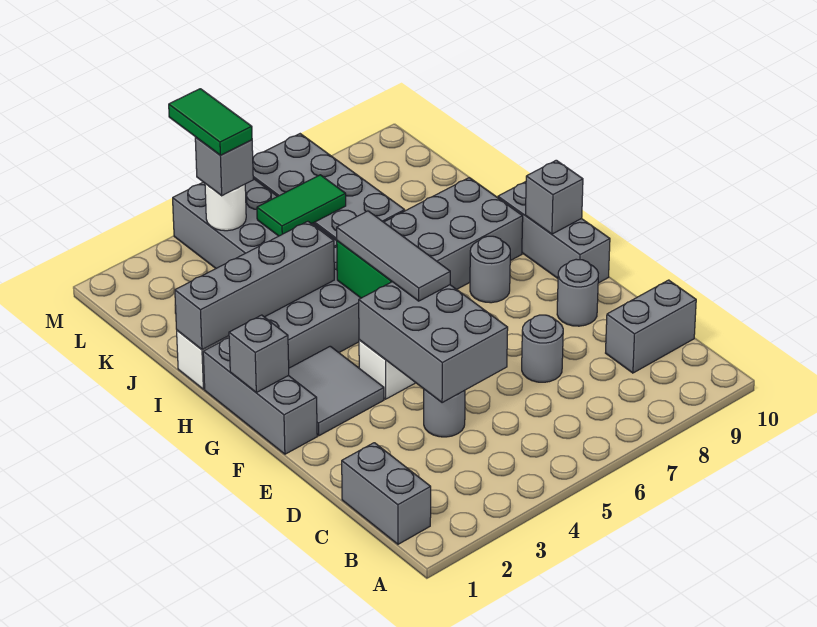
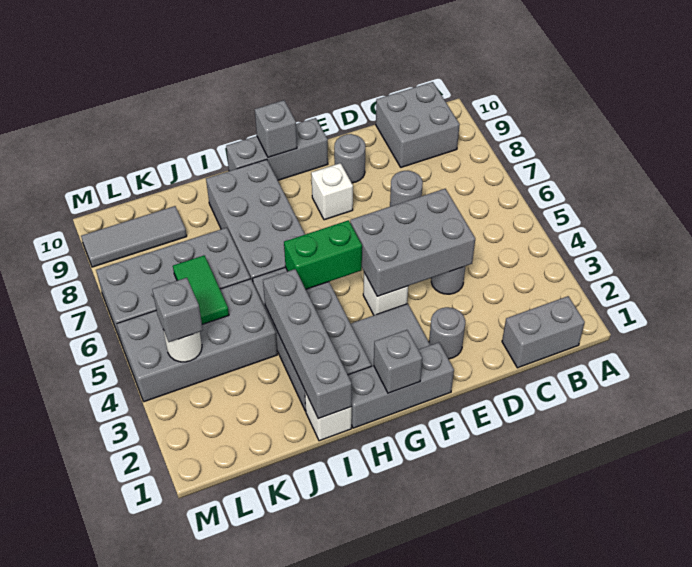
grey brick C9:C10 level 1 -> grey brick B9:C10 level 1
grey tile F5:H5 level 3 -> grey tile K9:M9 level 1
none -> white brick F8 level 1
grey round brick G8 level 1 -> grey round brick E2 level 1
green tile L4:M4 level 4 -> none

